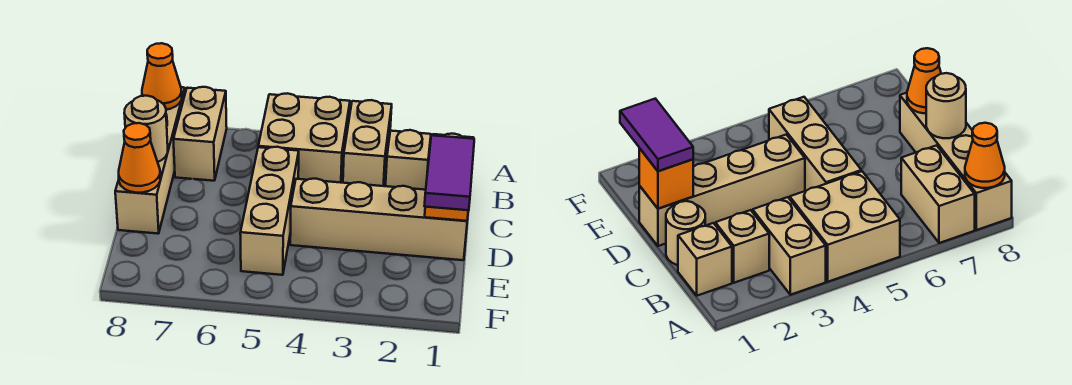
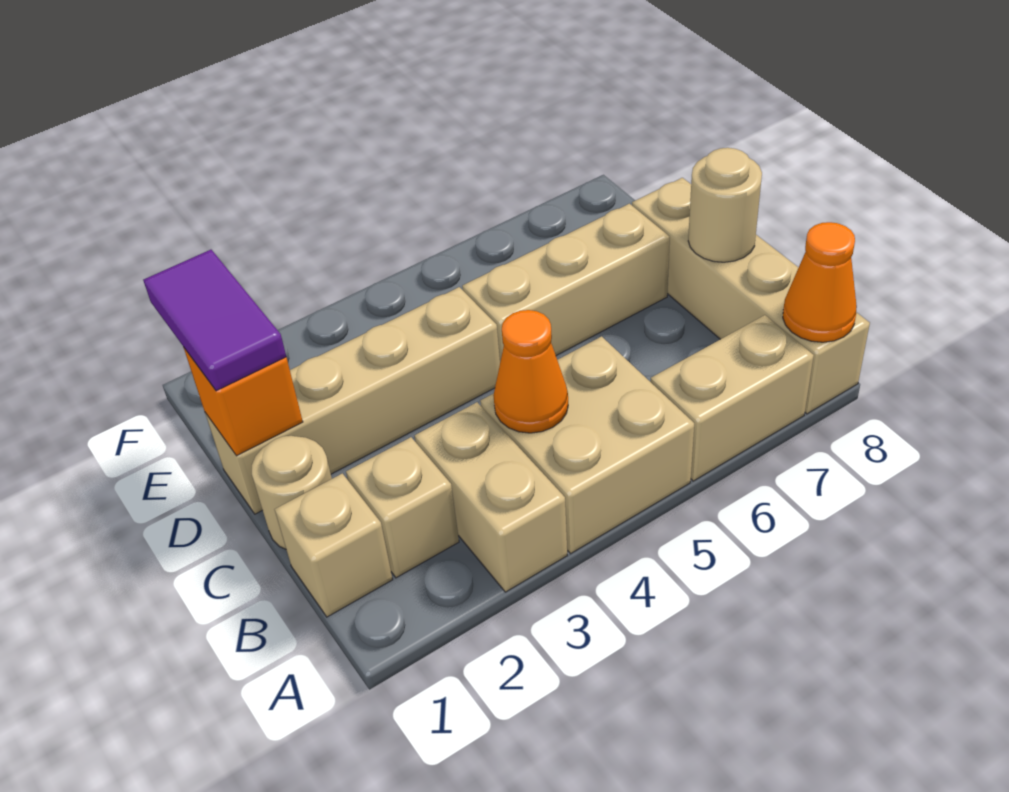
tan brick A7:B7 level 1 -> tan brick A6:A7 level 1
tan brick C5:E5 level 1 -> tan brick D5:D7 level 1
orange cone D8 level 2 -> orange cone B4 level 2

